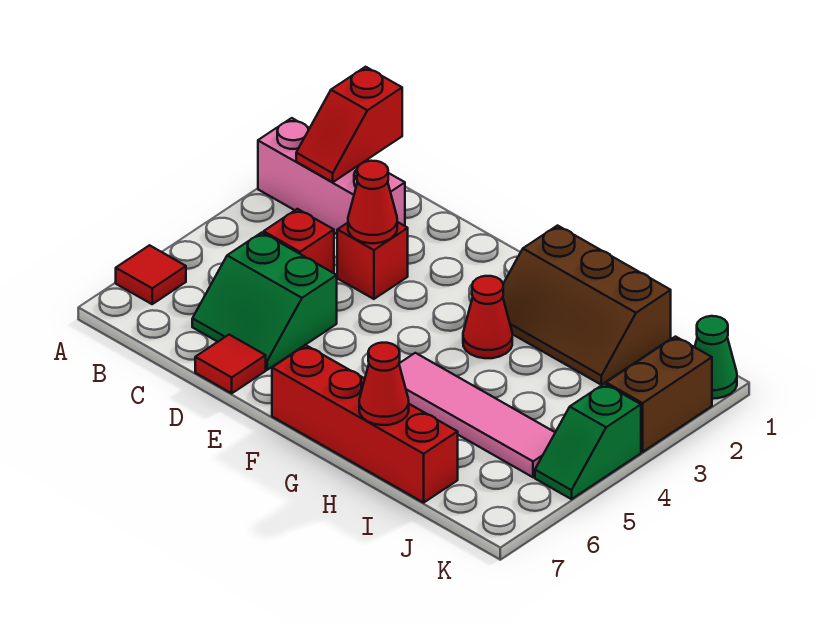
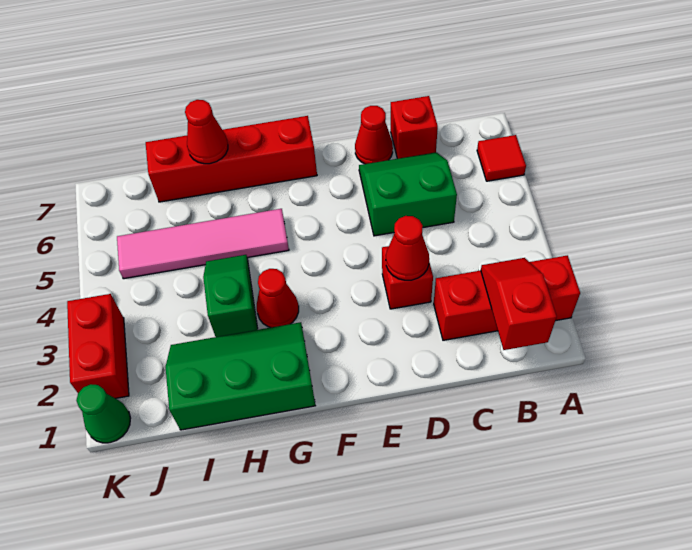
pink brick A2:C2 level 1 -> red brick A2:C2 level 1
red brick C4 level 1 -> red brick C7 level 1
red tile D7 level 1 -> red cone D7 level 1
brown slope G1:I2 level 1 top 1 -> green slope G1:I2 level 1 top 1
brown brick K2:K3 level 1 -> red brick K2:K3 level 1
green slope K4:K5 level 1 top 4 -> green slope H3:H4 level 1 top 3

